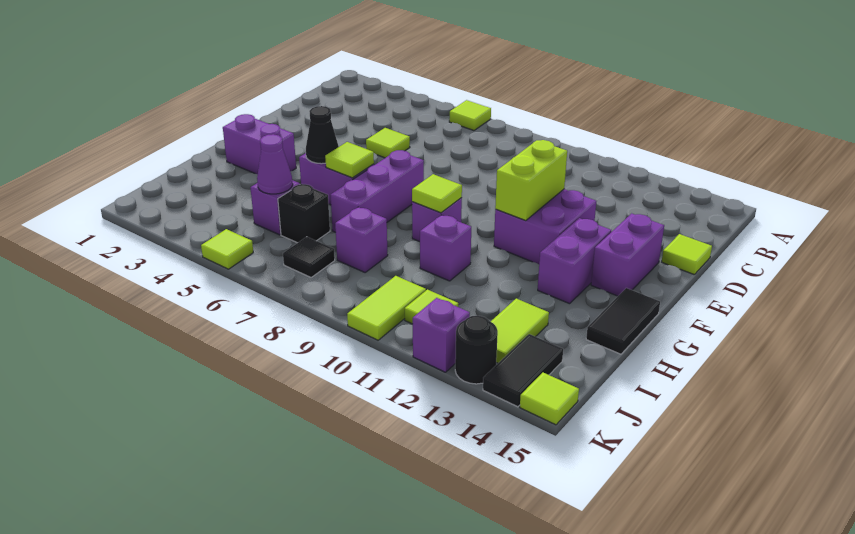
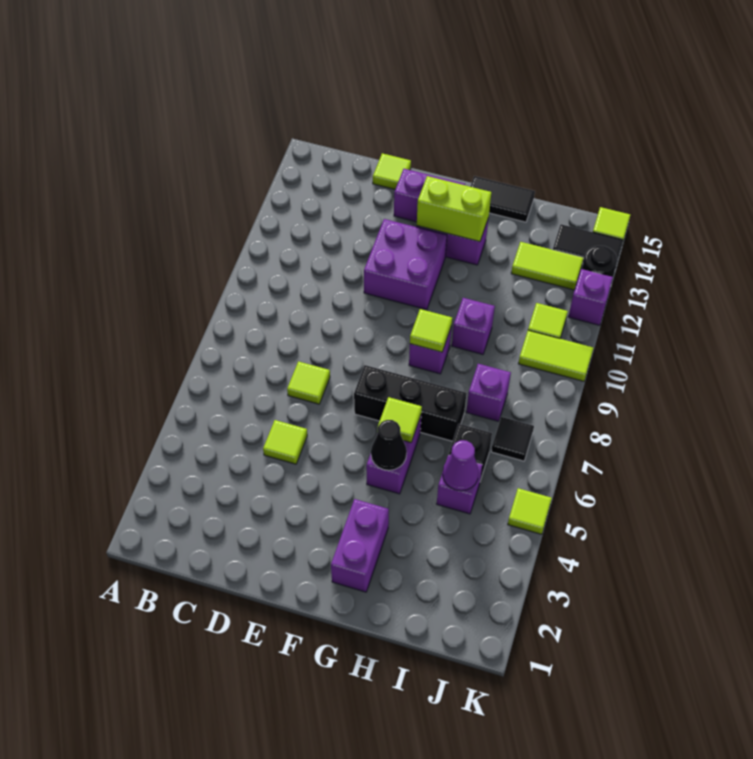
lime tile A6 level 1 -> lime tile D7 level 1
lime brick E11:F11 level 2 -> lime brick F13:G13 level 2
purple brick F7:H7 level 1 -> black brick F7:H7 level 1

